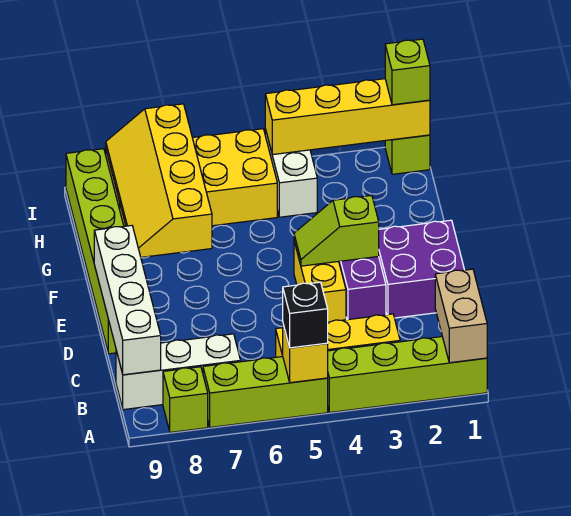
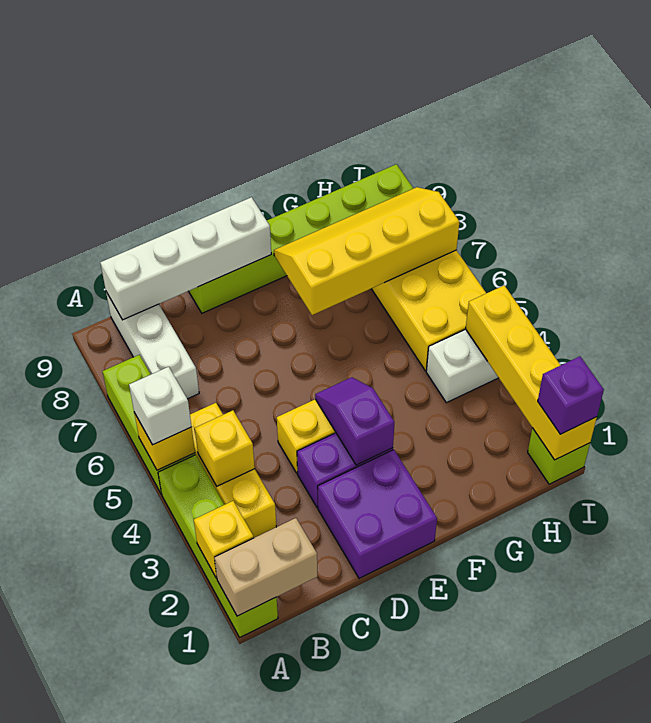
none -> yellow brick A2 level 2
black brick A5 level 3 -> white brick A5 level 3
lime brick A8 level 1 -> none
none -> yellow brick B4 level 2
lime slope E3:E4 level 2 top 3 -> purple slope E3:E4 level 2 top 3
lime brick I1 level 3 -> purple brick I1 level 3

